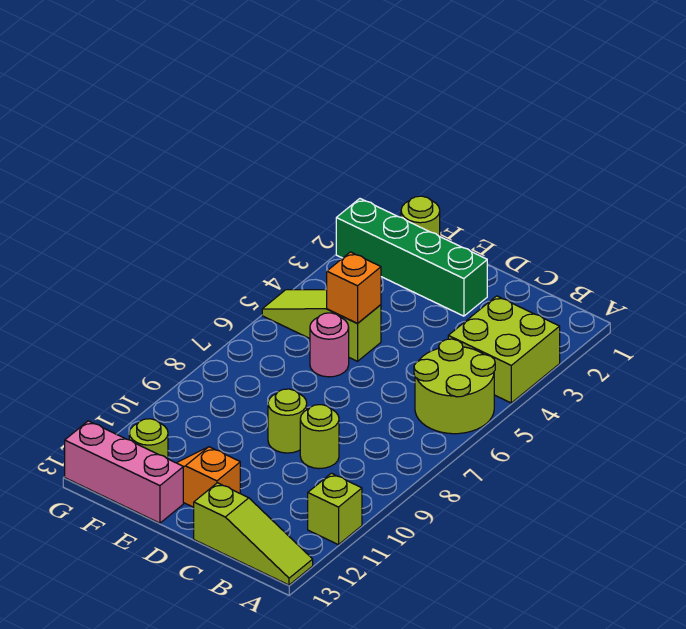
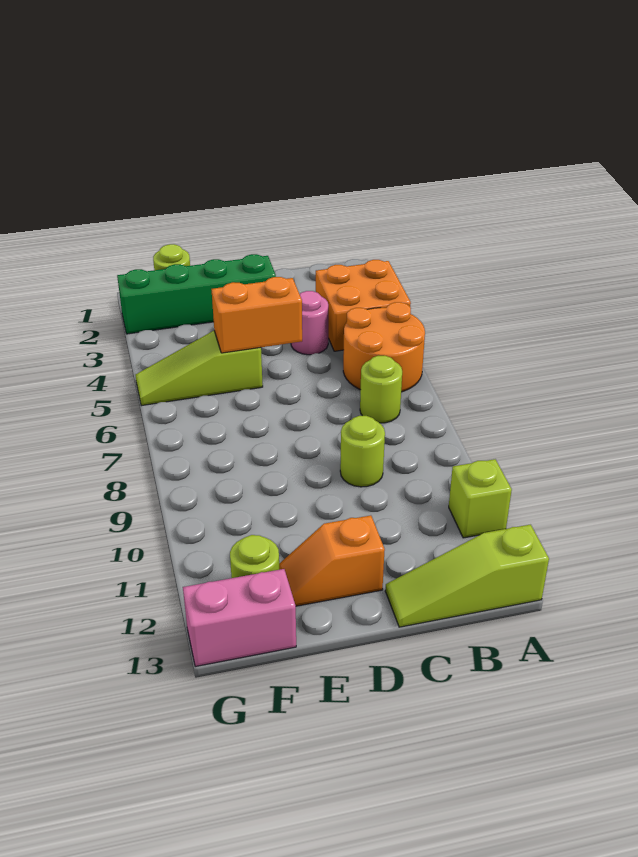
lime brick A3:B4 level 1 -> orange brick A3:B4 level 1
lime round brick A5:B6 level 1 -> orange round brick A5:B6 level 1
lime slope A13:C13 level 1 top C -> lime slope A13:C13 level 1 top A
lime round brick D9 level 1 -> lime round brick B7 level 1
orange brick E5 level 2 -> orange brick D5:E5 level 2
pink round brick E6 level 1 -> pink round brick C4 level 1
pink brick E13:G13 level 1 -> pink brick F13:G13 level 1

